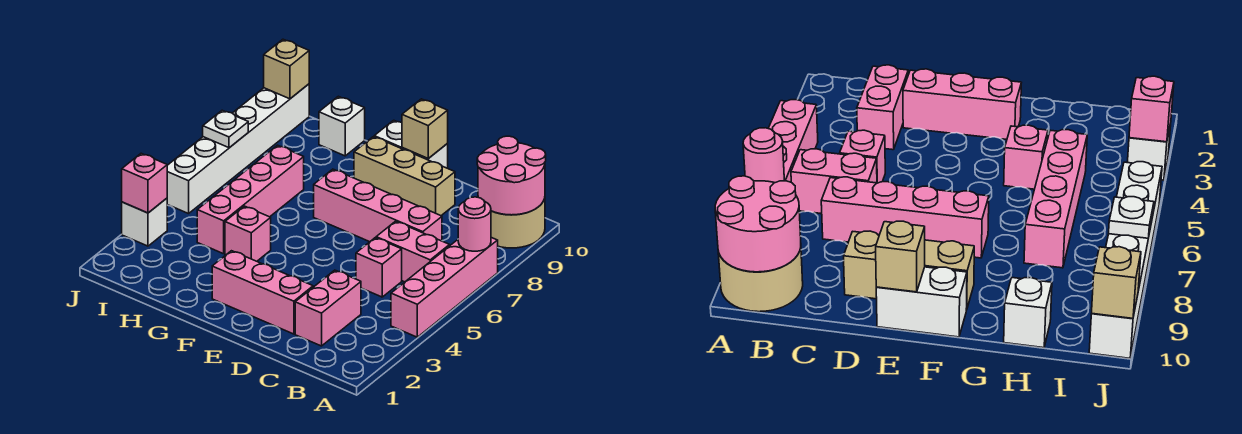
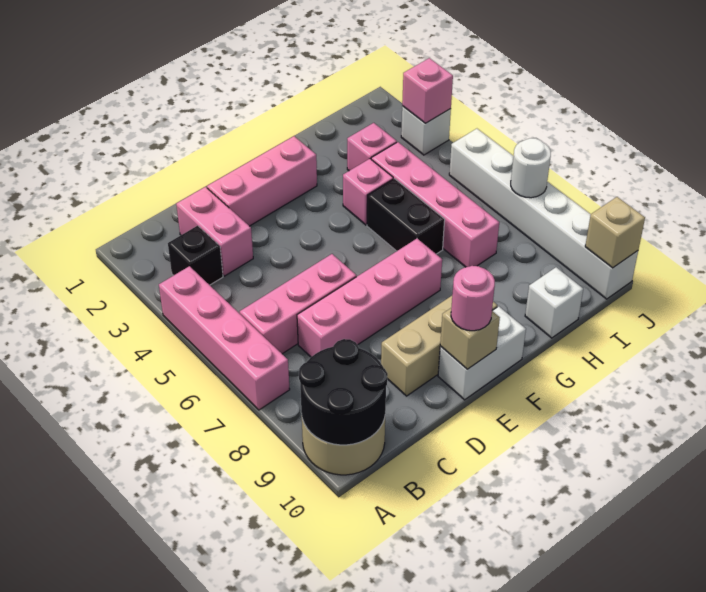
pink round brick A7 level 2 -> pink round brick E10 level 3
pink round brick A9:B10 level 2 -> black round brick A9:B10 level 2
none -> black brick B3 level 1
pink brick B6:C6 level 1 -> pink brick B6:D6 level 1
pink brick C5 level 1 -> pink brick H3 level 1
none -> black brick G5:G6 level 1
white plate J7 level 2 -> white round brick J7 level 2

